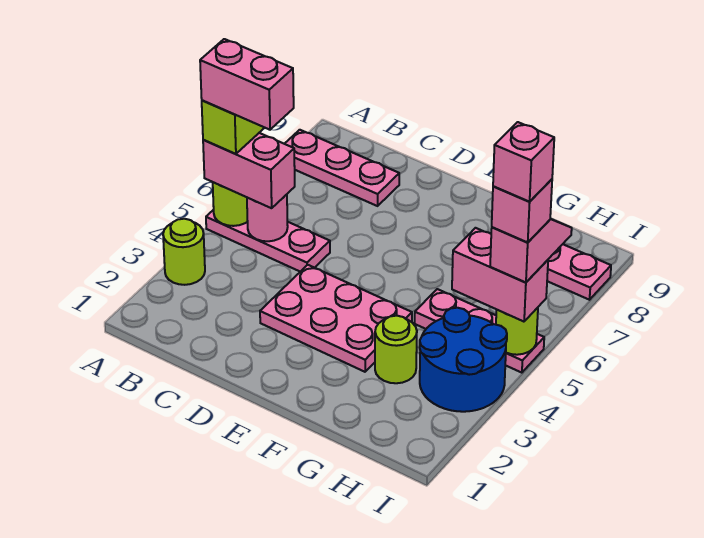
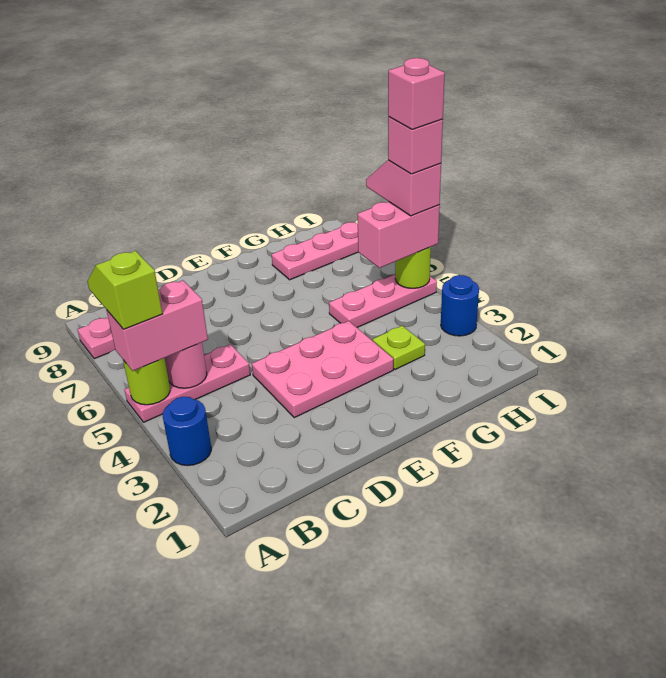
lime round brick A3 level 1 -> blue round brick A3 level 1
pink brick A5:B5 level 5 -> none
lime round brick G3 level 1 -> lime plate G3 level 1
blue round brick H3:I4 level 1 -> blue round brick I3 level 1

